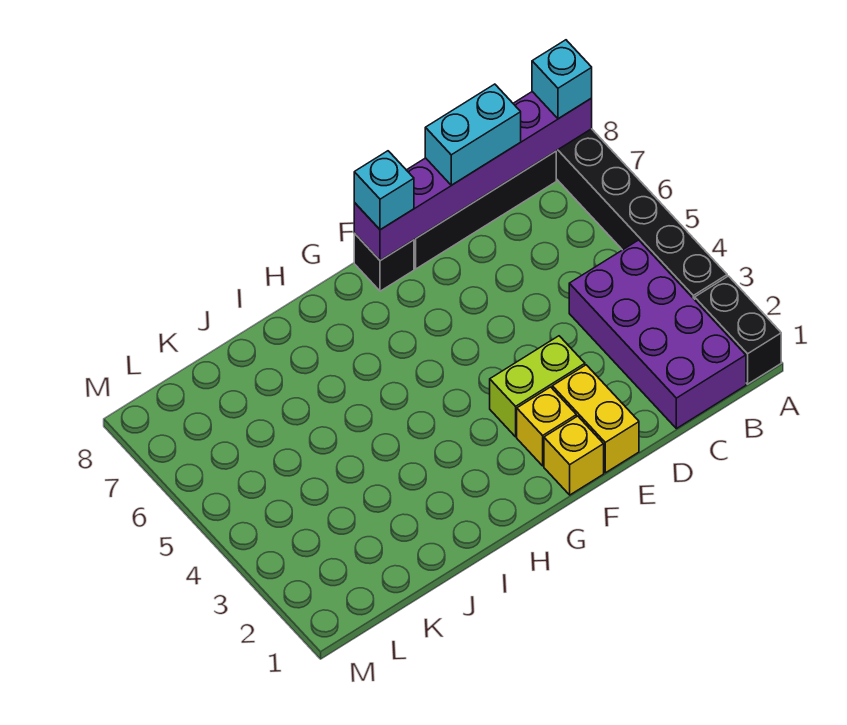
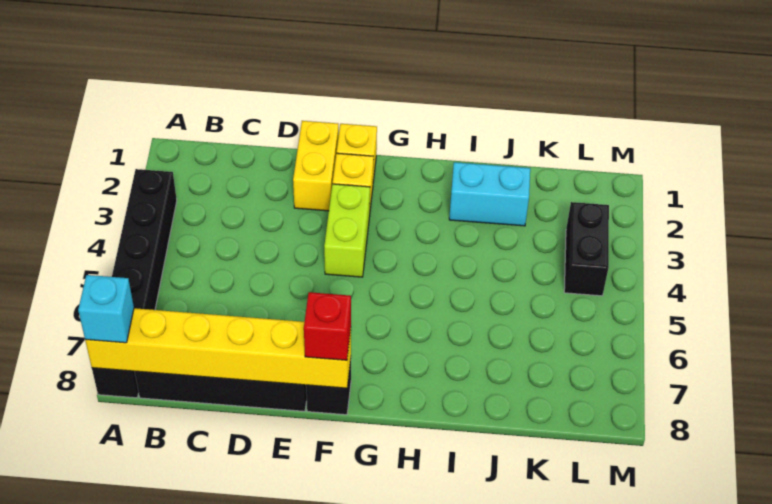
black brick A1:A2 level 1 -> black brick L3:L4 level 1
purple brick A8:F8 level 2 -> yellow brick A8:F8 level 2
purple brick B1:C4 level 1 -> none
cyan brick C8:D8 level 3 -> cyan brick I2:J2 level 1
lime brick E3:F3 level 1 -> lime brick F3:F4 level 1
cyan brick F8 level 3 -> red brick F8 level 3

